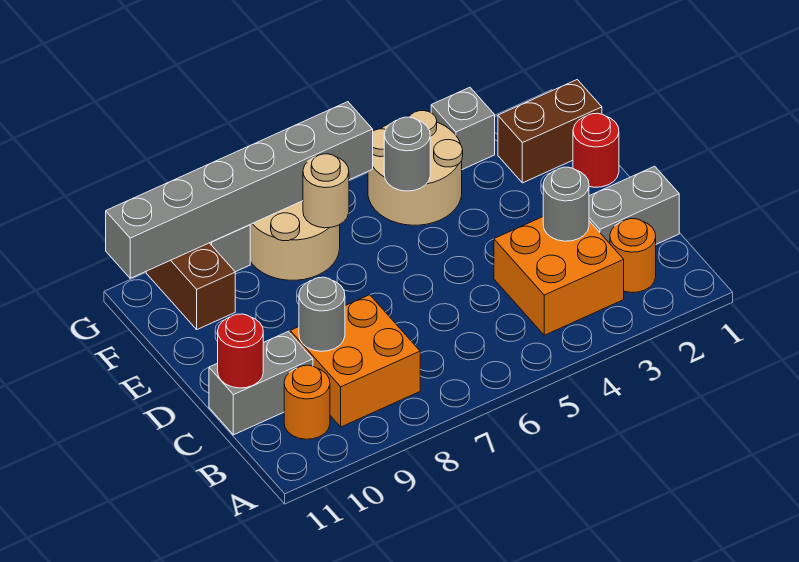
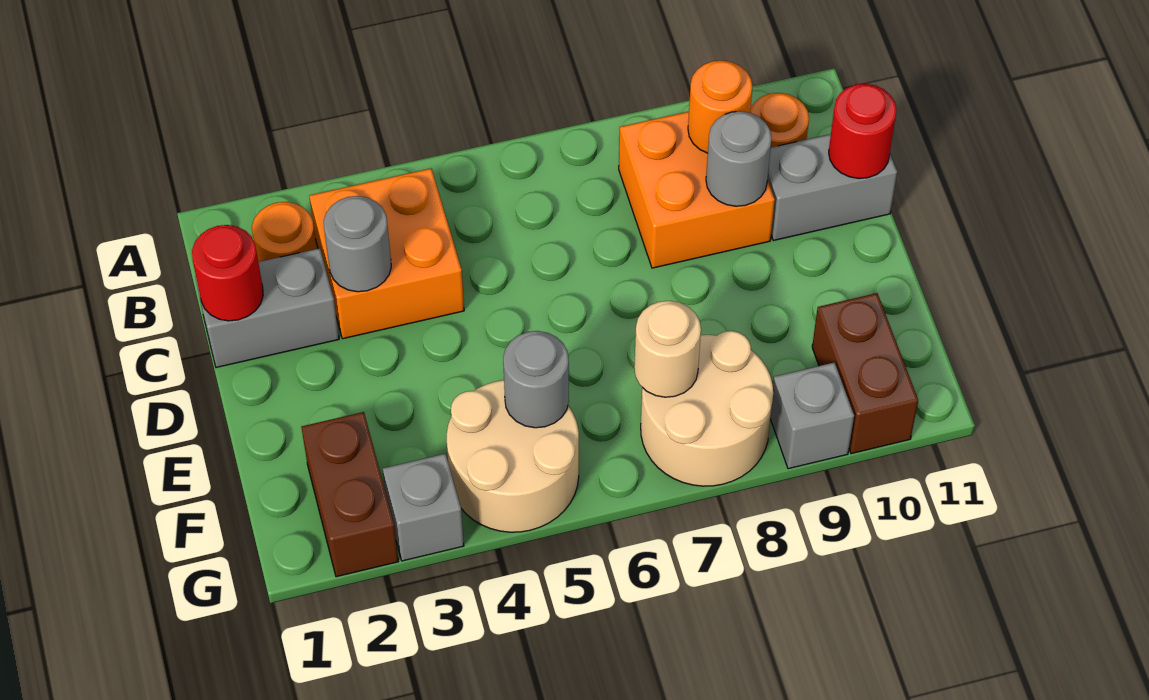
none -> orange round brick B9 level 2
red round brick E1 level 1 -> red round brick C1 level 2
brown brick F1:F2 level 1 -> brown brick F2:G2 level 1
grey brick G6:G11 level 2 -> none

